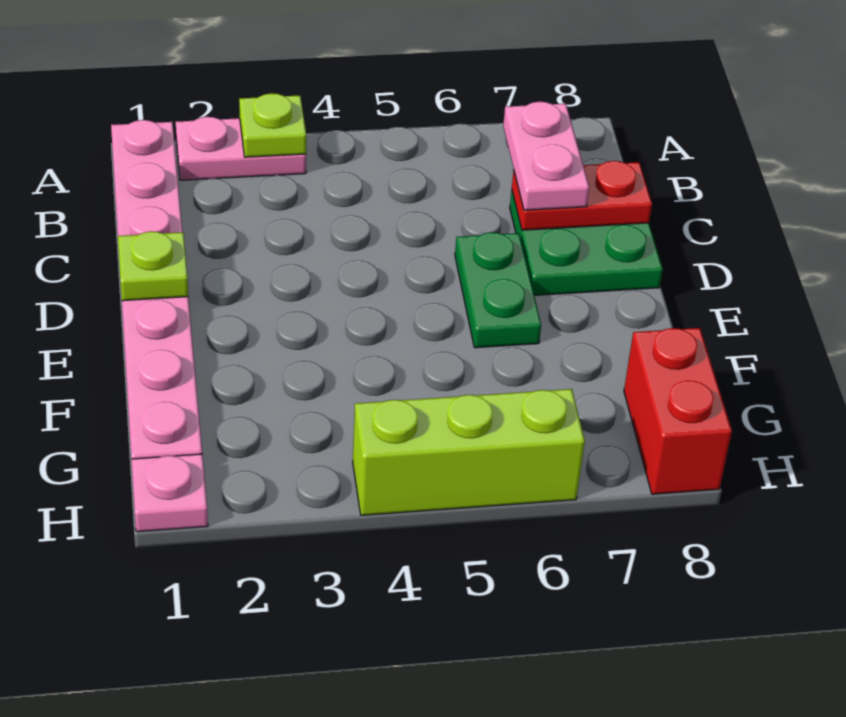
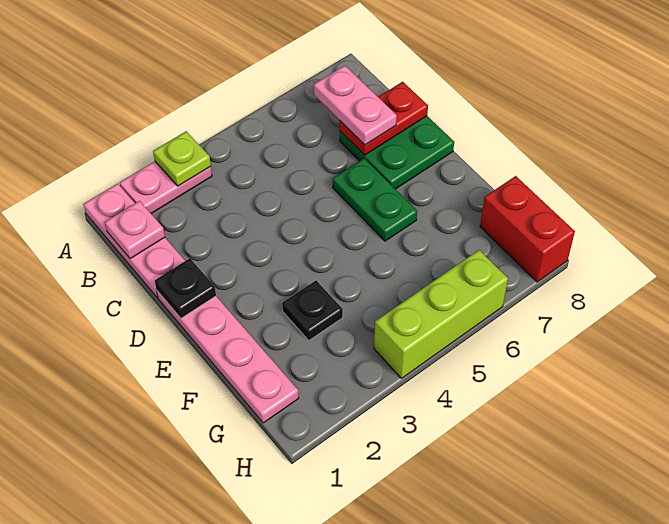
lime plate D1 level 2 -> black plate D1 level 2
none -> black plate F3 level 1
pink plate H1 level 1 -> pink plate B1 level 2

